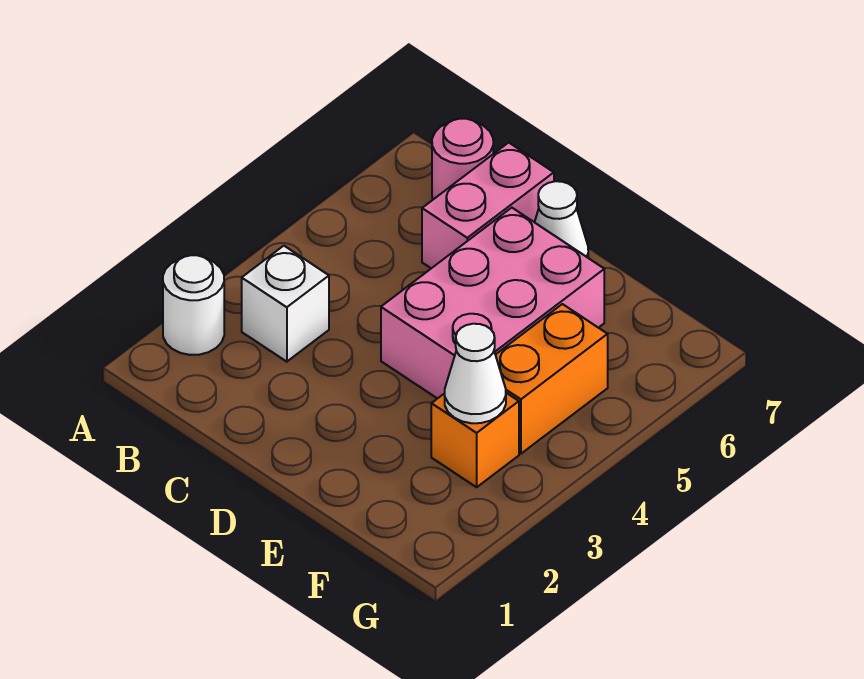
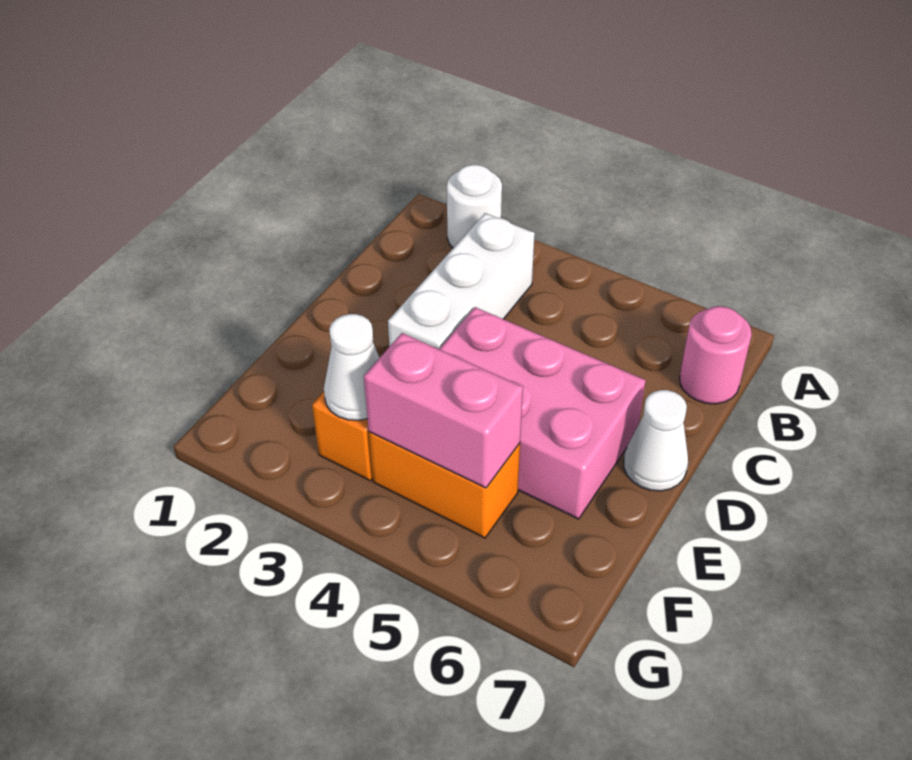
white brick B3 level 1 -> white brick B3:D3 level 1
pink brick C6:C7 level 1 -> pink brick F4:F5 level 2

